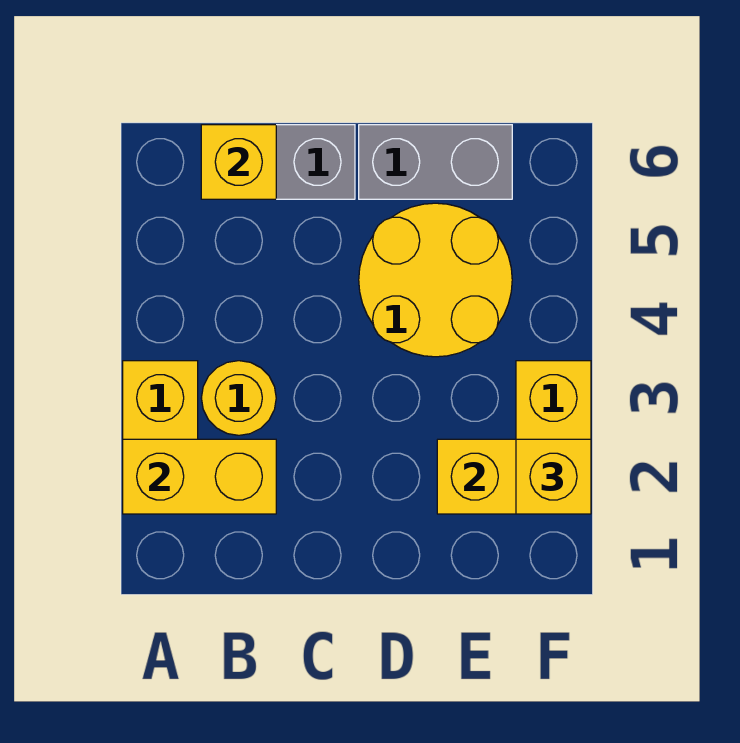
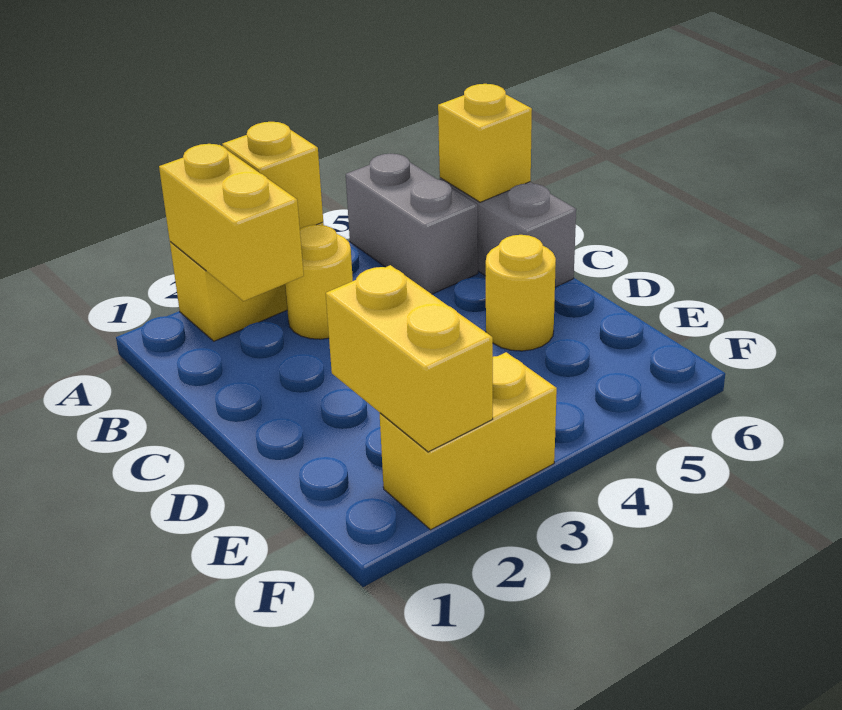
yellow round brick D4:E5 level 1 -> yellow round brick D5 level 1
grey brick D6:E6 level 1 -> grey brick A5:B5 level 1
yellow brick F2 level 3 -> yellow brick A3 level 2

